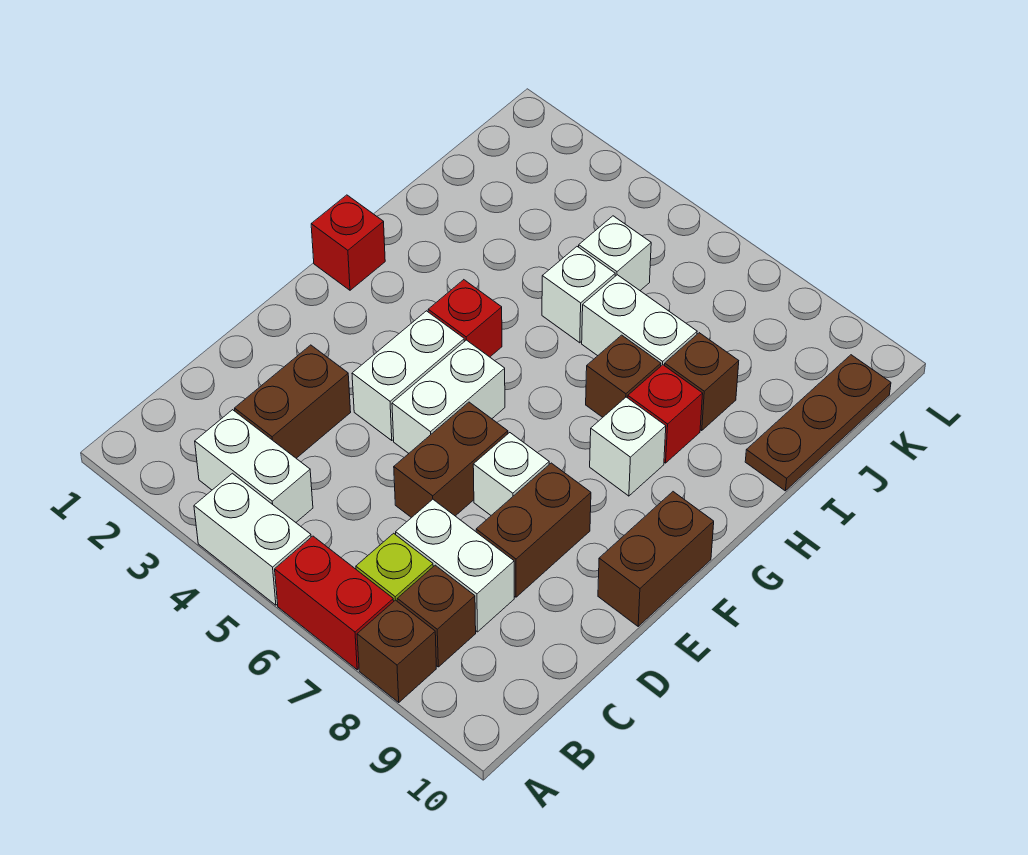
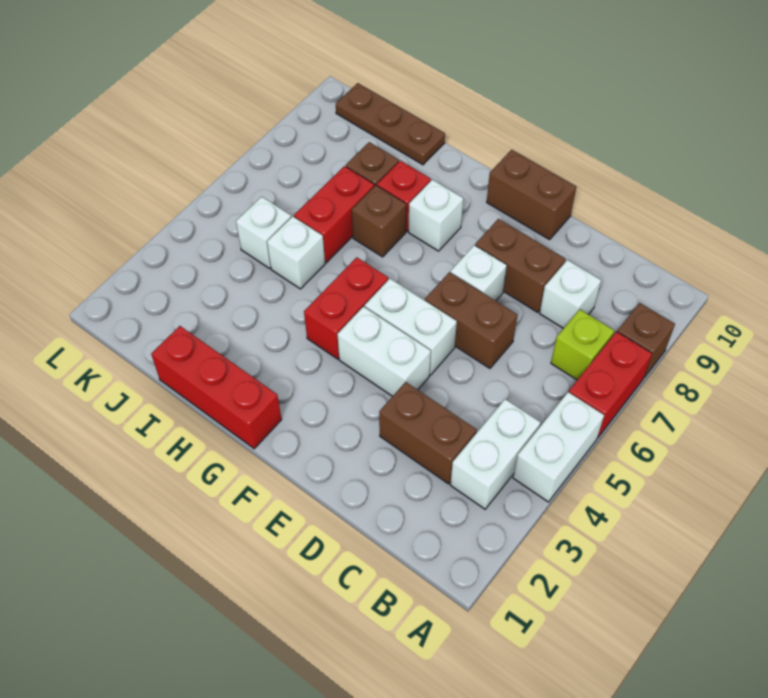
brown brick B8 level 1 -> none
white brick C7:C8 level 1 -> white brick C8 level 1
red brick G1 level 1 -> red brick G1:I1 level 1
red brick G4 level 1 -> red brick G4:G5 level 1
white brick I6:I7 level 1 -> red brick I6:I7 level 1

